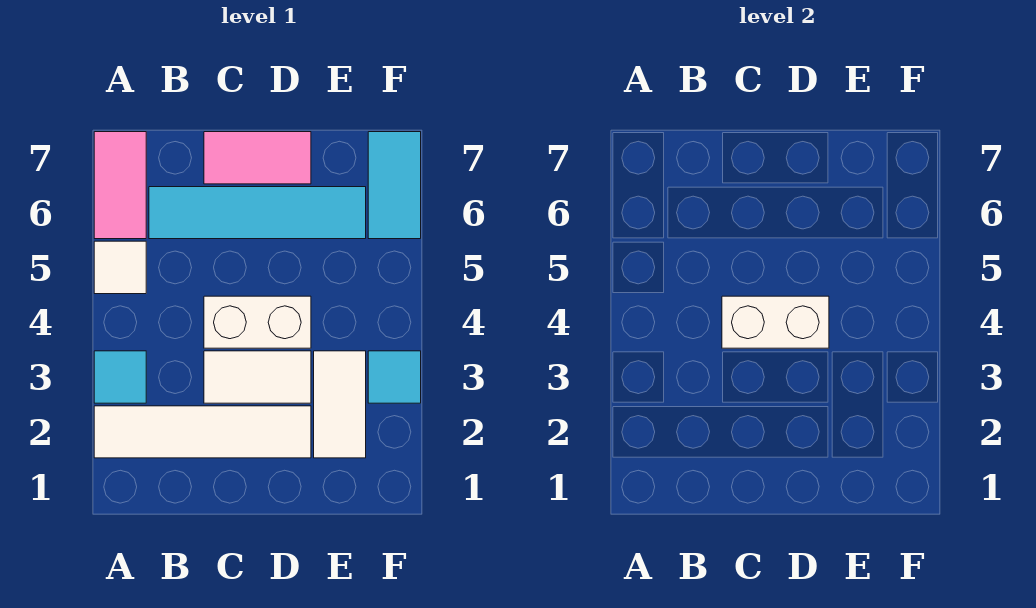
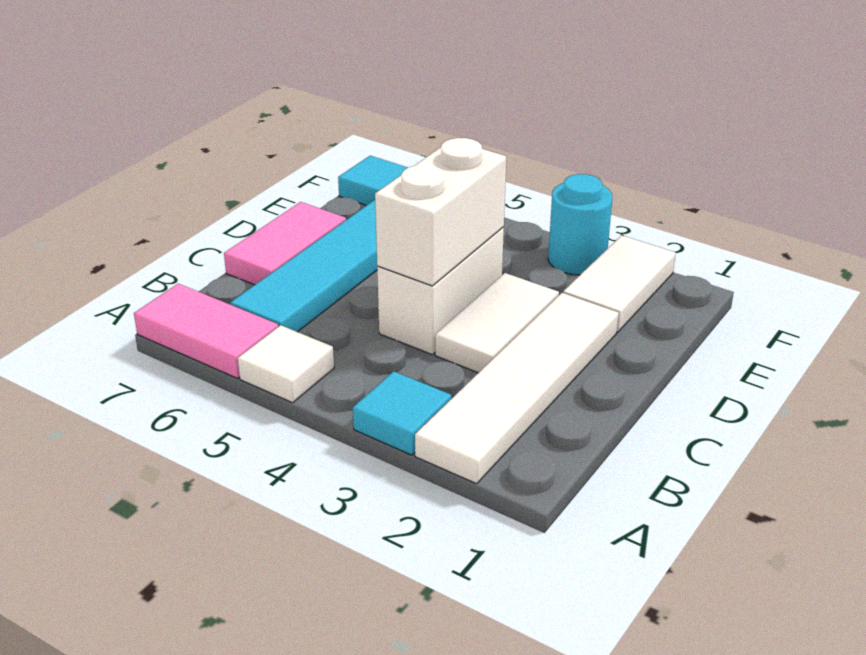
white tile E2:E3 level 1 -> white tile E2:F2 level 1
cyan tile F3 level 1 -> cyan round brick F3 level 1

